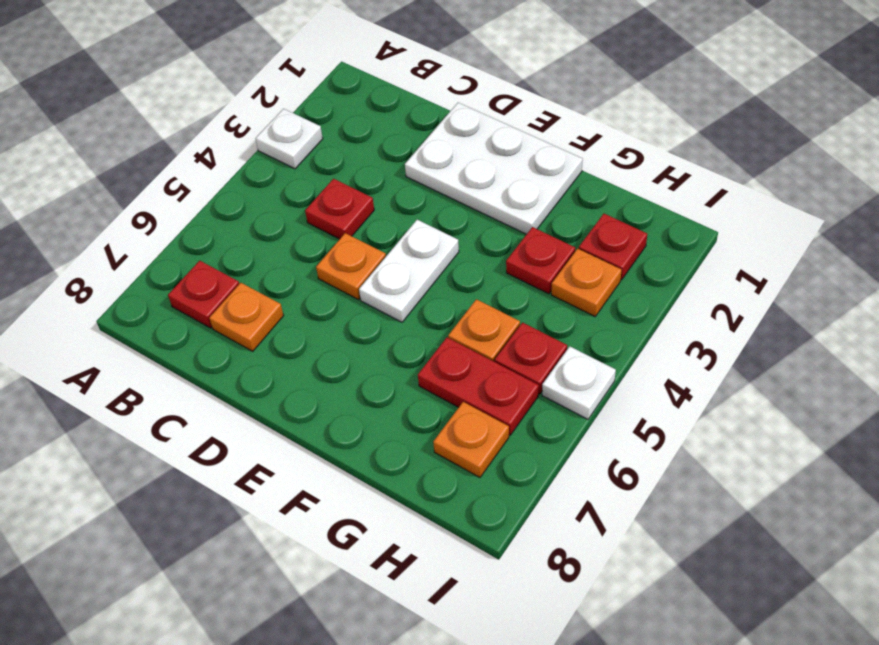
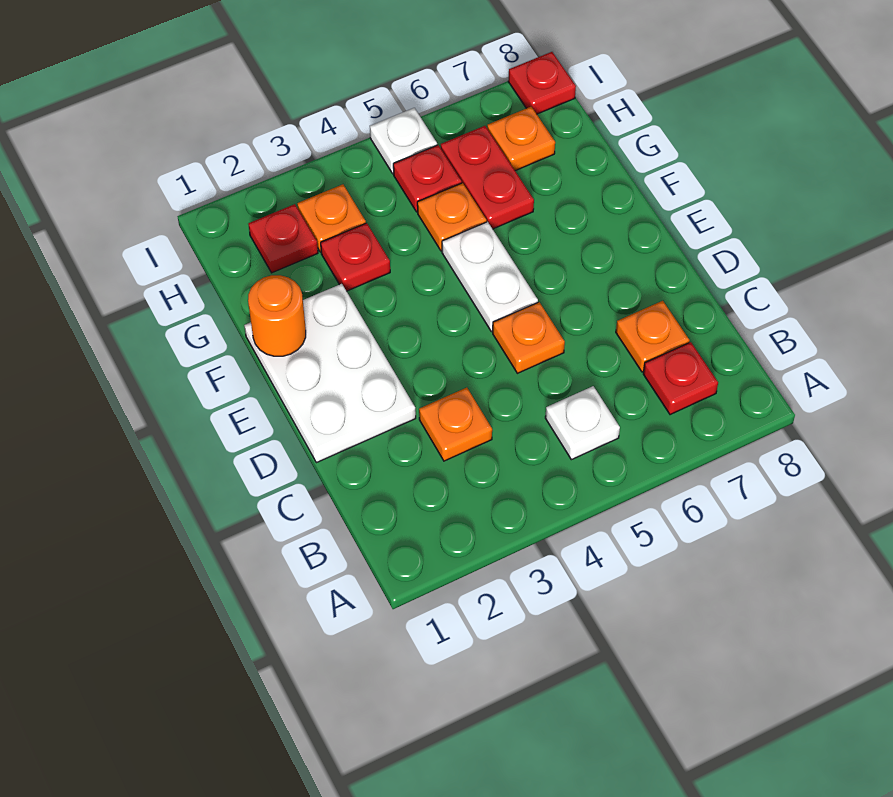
white plate A3 level 1 -> white plate B5 level 1
none -> orange plate C3 level 1
red plate C4 level 1 -> red plate I8 level 1
white plate E4:E5 level 1 -> white plate E5:F5 level 1
none -> orange round brick F1 level 2

